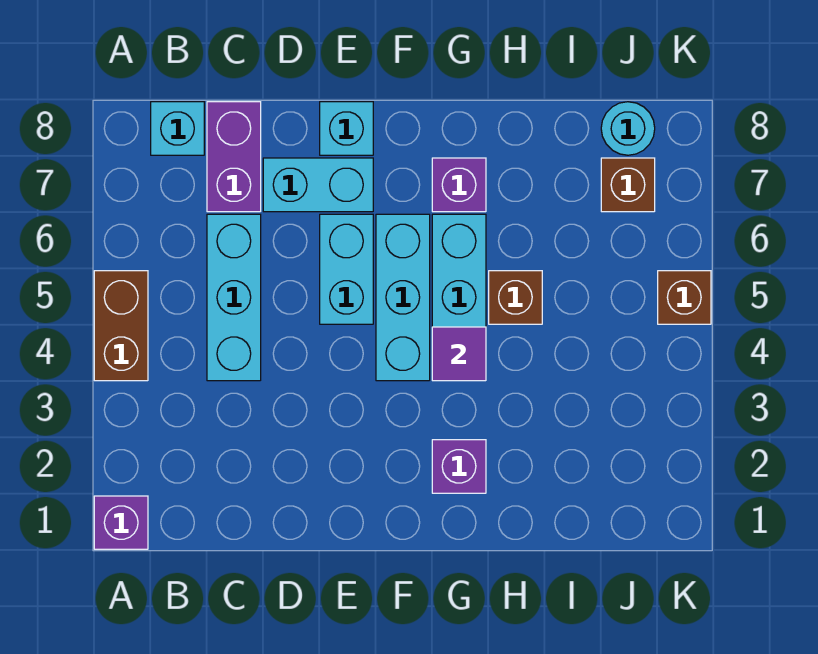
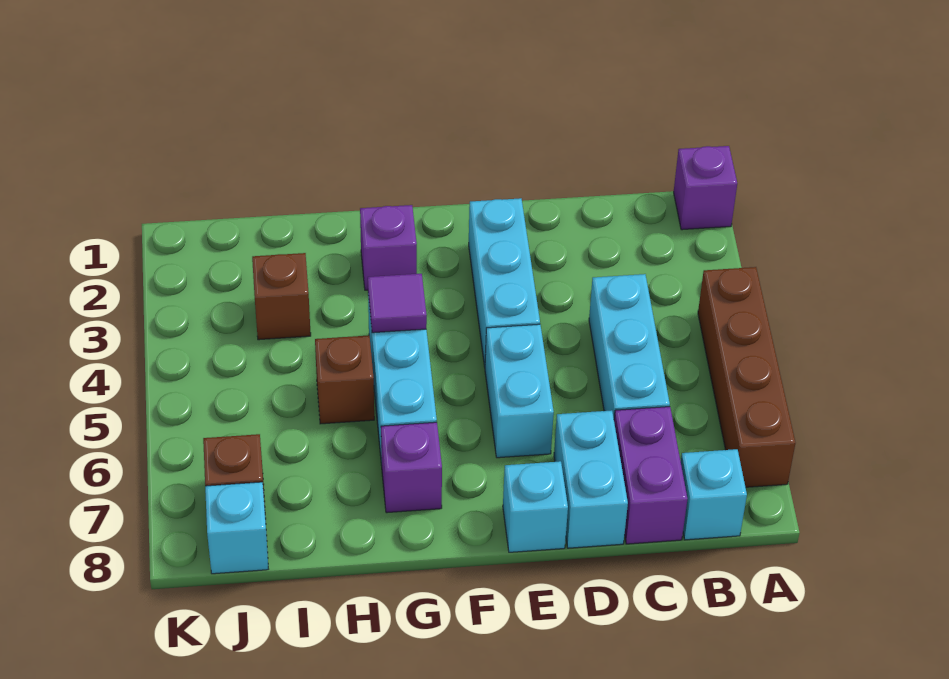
brown brick A4:A5 level 1 -> brown brick A4:A7 level 1
cyan brick D7:E7 level 1 -> cyan brick D7:D8 level 1
cyan brick F4:F6 level 1 -> cyan brick E2:E4 level 1
cyan round brick J8 level 1 -> cyan brick J8 level 1
brown brick K5 level 1 -> brown brick I3 level 1

